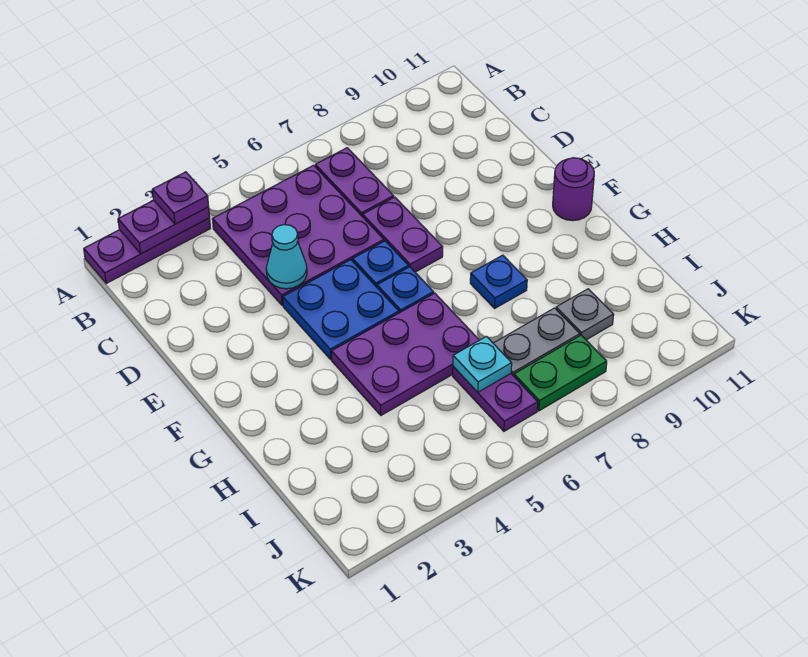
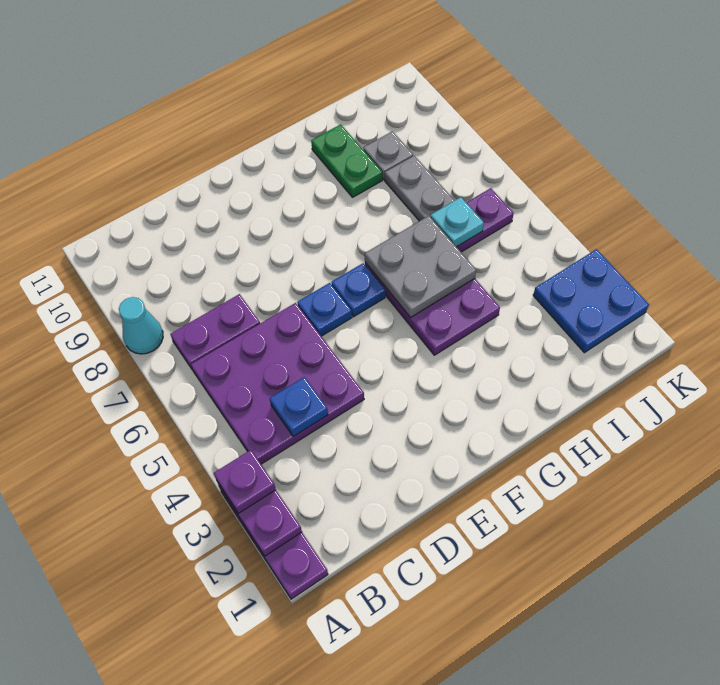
cyan cone D4 level 2 -> cyan cone A8 level 1
purple plate D7:E7 level 1 -> none
blue plate E4:F5 level 1 -> blue plate J2:K3 level 1
purple round brick F11 level 1 -> none
none -> grey plate G5:H6 level 2
blue plate G8 level 1 -> blue plate C4 level 2
green plate J7:J8 level 1 -> green plate H9:H10 level 1

